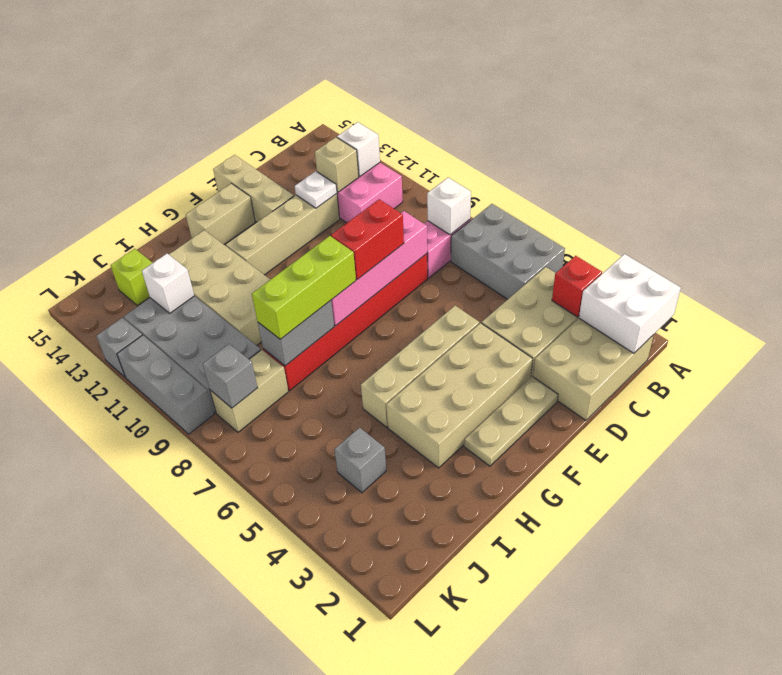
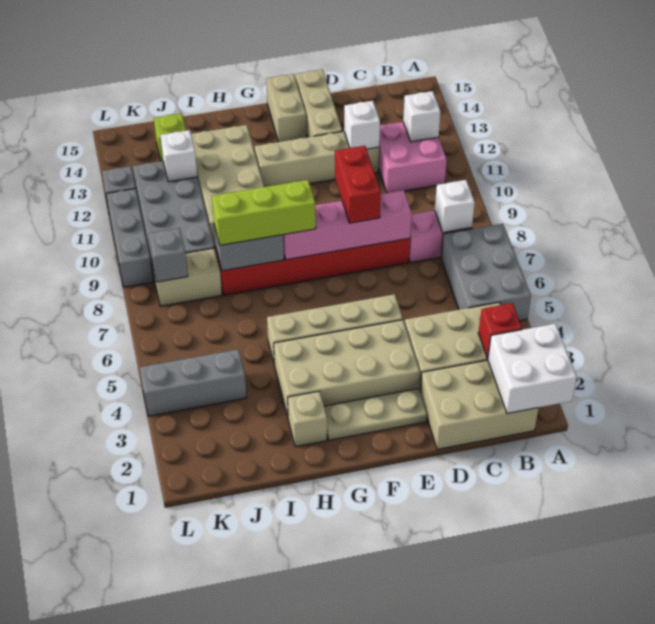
tan brick C12 level 2 -> tan brick H2 level 1
white plate D12 level 2 -> white brick D12 level 2
red brick E8:F8 level 3 -> red brick E8:E9 level 3
tan brick F14:G14 level 1 -> tan brick F14:F15 level 1
grey brick J4 level 1 -> grey brick J4:L4 level 1

